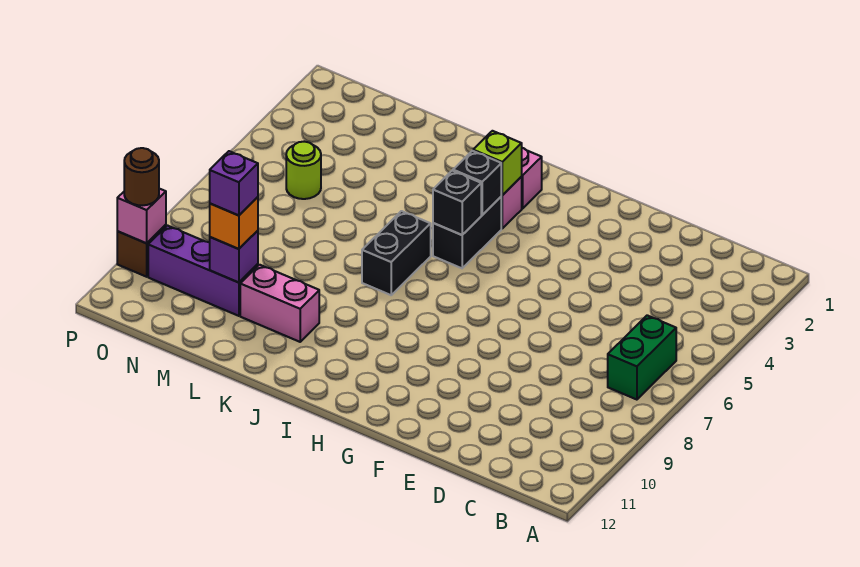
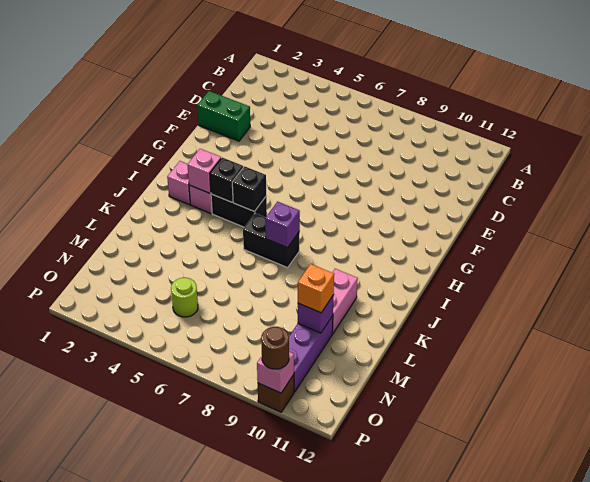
green brick B6:B7 level 1 -> green brick E1:E2 level 1
lime brick I3 level 2 -> pink brick I3 level 2
purple brick M10 level 4 -> purple brick J7 level 2

